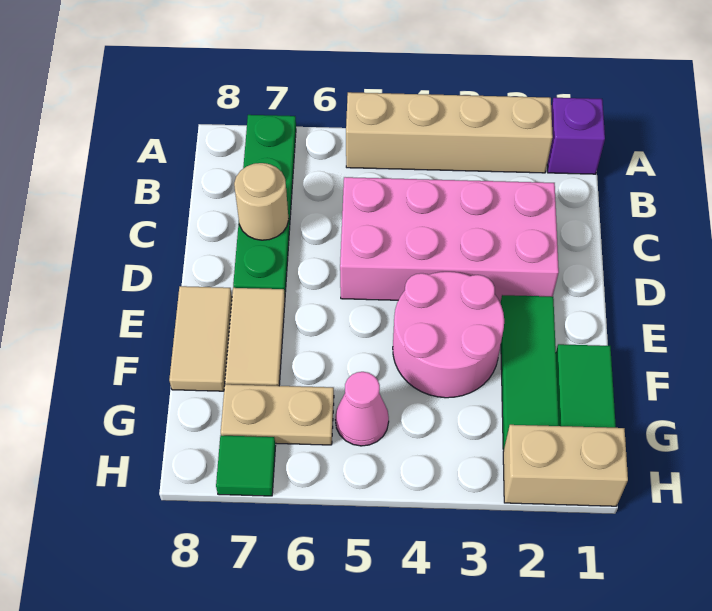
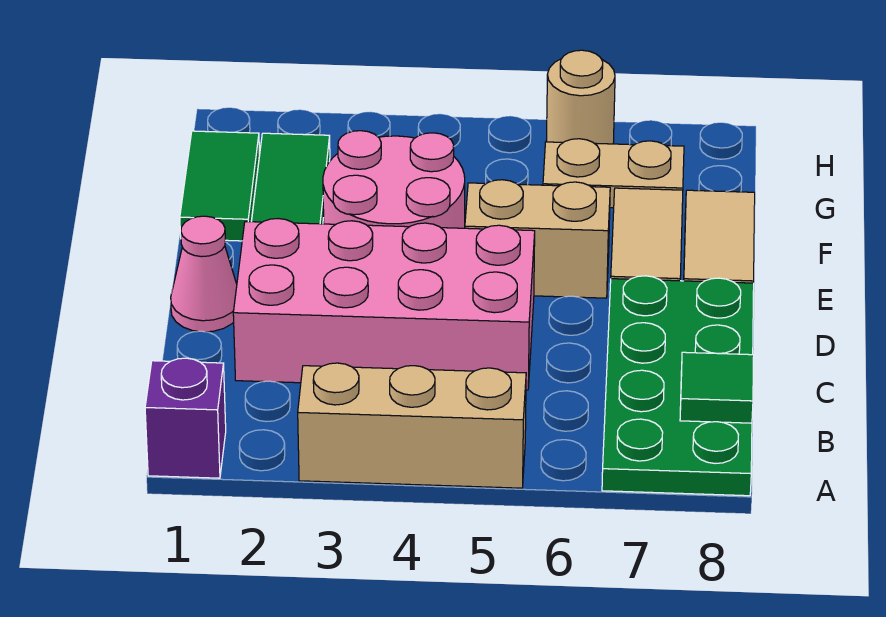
tan brick A2:A5 level 1 -> tan brick A3:A5 level 1
green plate A7:D7 level 1 -> green plate A7:D8 level 1
tan round brick C7 level 2 -> tan round brick H6 level 1
pink cone G5 level 1 -> pink cone D1 level 1
tan brick H1:H2 level 1 -> tan brick E5:E6 level 1
green tile H7 level 1 -> green tile B8 level 2

